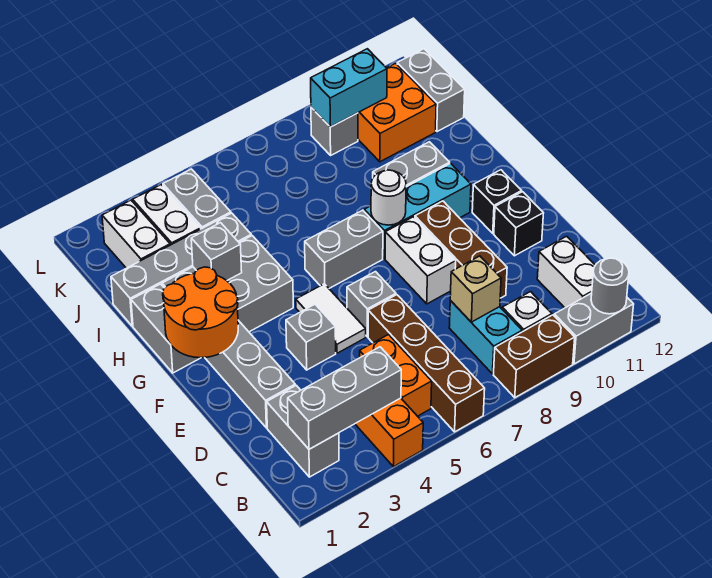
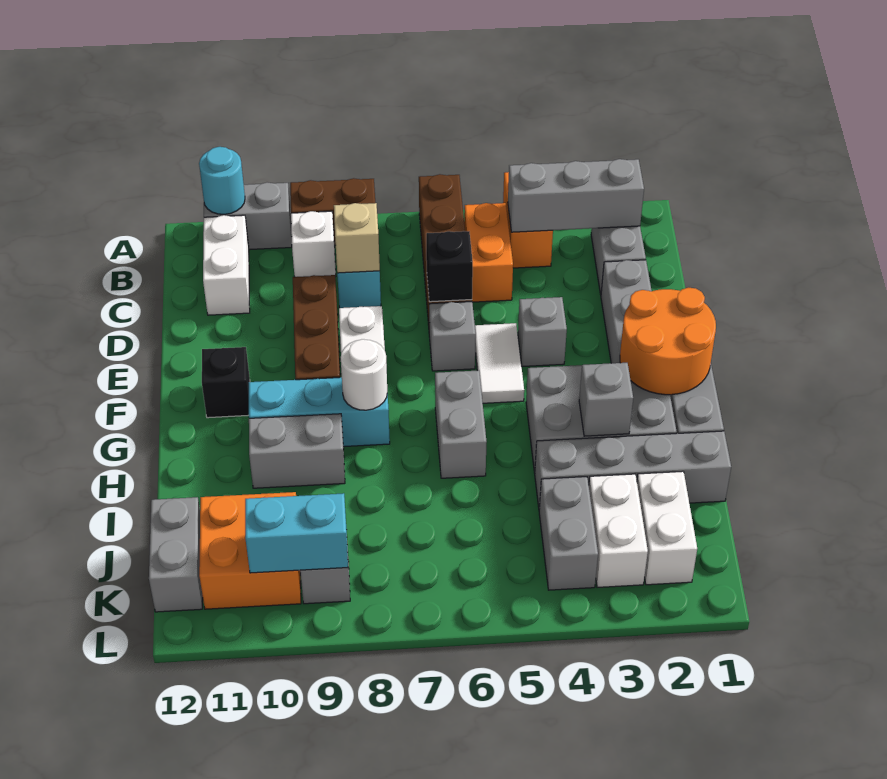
grey round brick A11 level 2 -> cyan round brick A11 level 2
black brick E11 level 1 -> black brick D6 level 2
grey brick G6:G7 level 1 -> grey brick G6:H6 level 1

